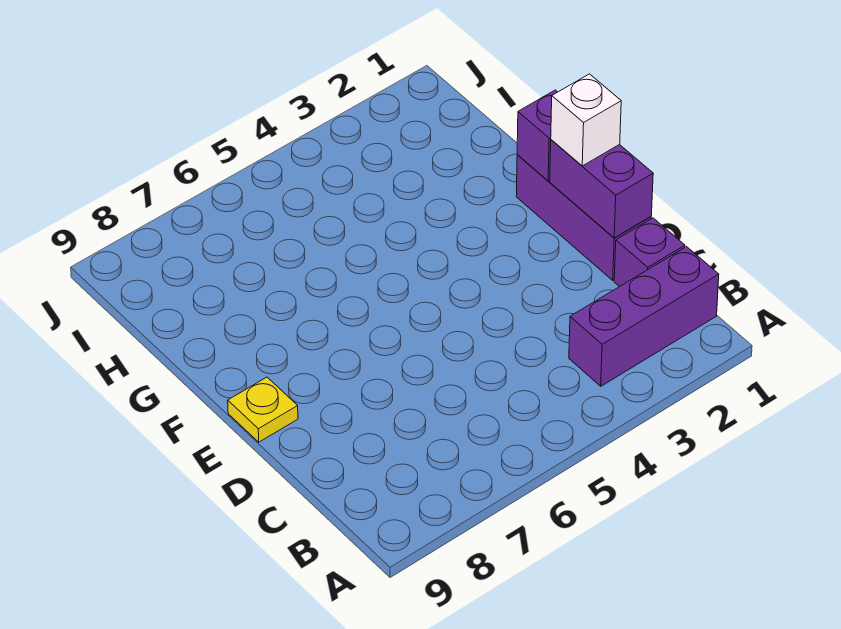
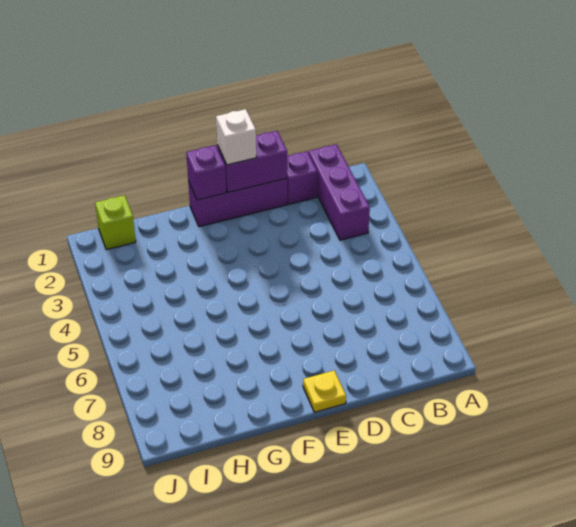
none -> lime brick I1 level 1

